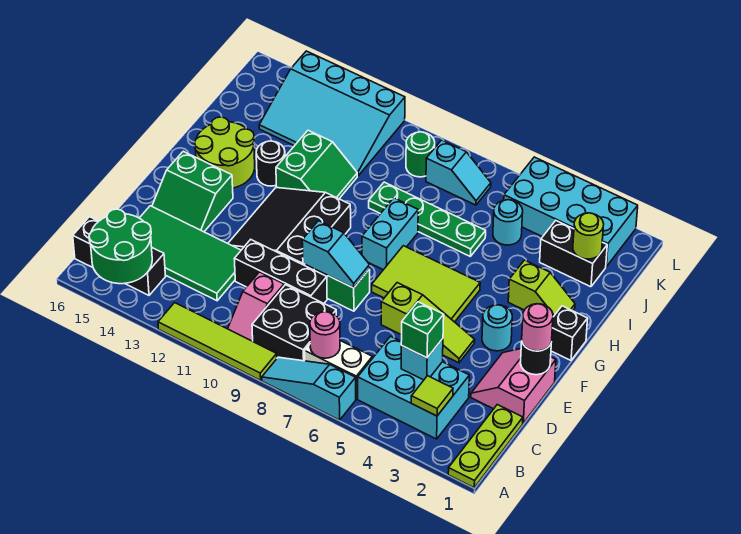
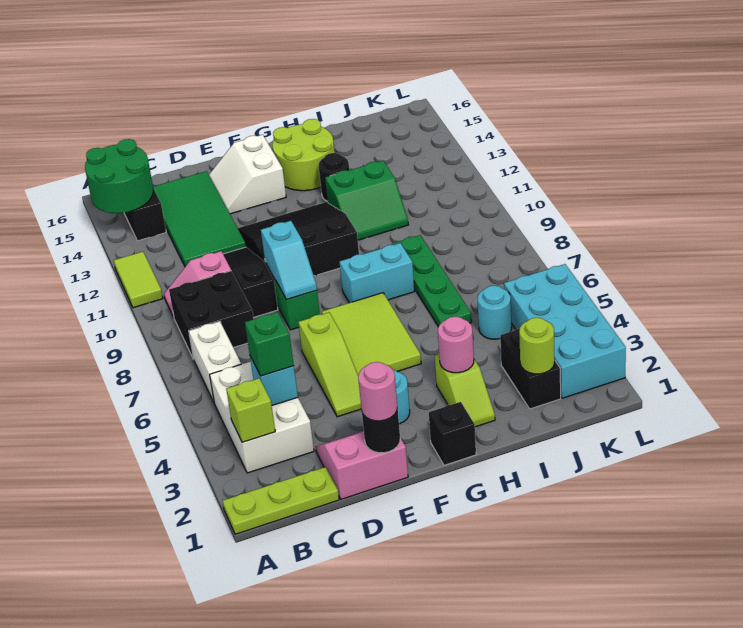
cyan slope A6:A8 level 1 top 6 -> none
lime tile A9:A12 level 1 -> lime tile A11:A12 level 1
cyan brick B3:C5 level 1 -> white brick B3:C5 level 1
lime tile B3 level 2 -> lime brick B3 level 2
pink round brick B7 level 2 -> pink round brick H3 level 2
black brick D9:D11 level 1 -> black slope D9:D11 level 1 top 9
green slope E14:F15 level 1 top F -> white slope E14:F15 level 1 top F
cyan slope J11:L14 level 1 top L -> none
cyan slope K7:K8 level 1 top 8 -> none
green round brick K9 level 1 -> none

